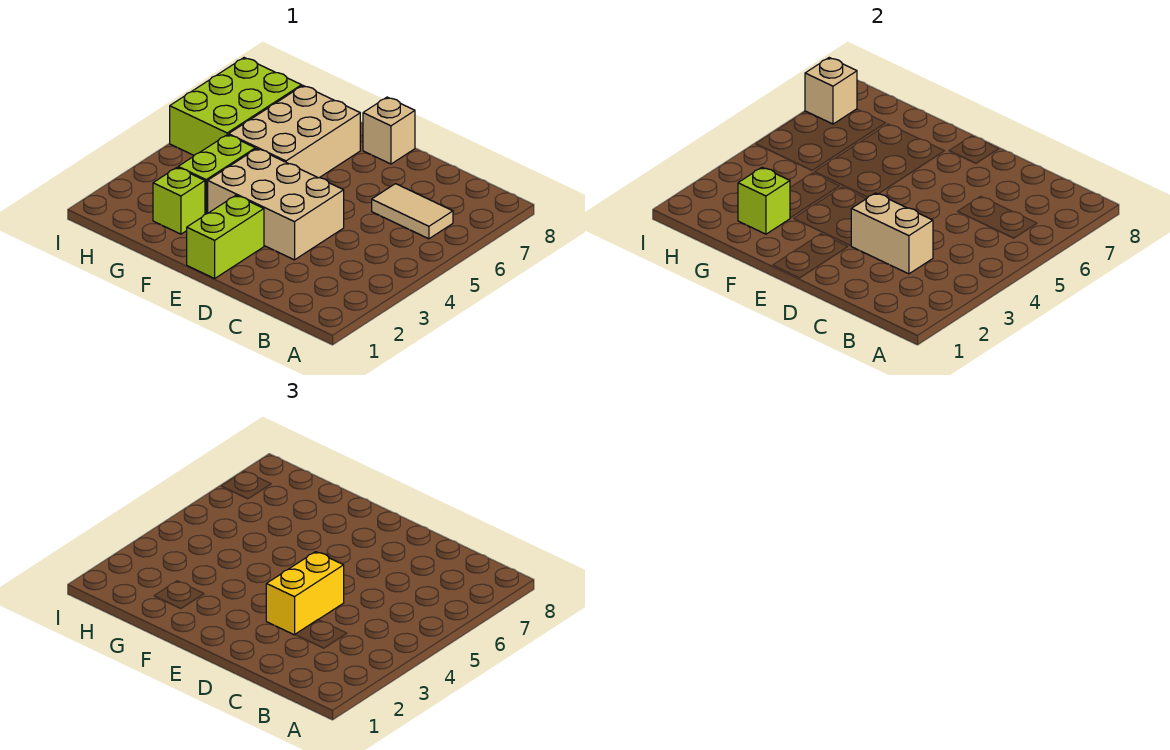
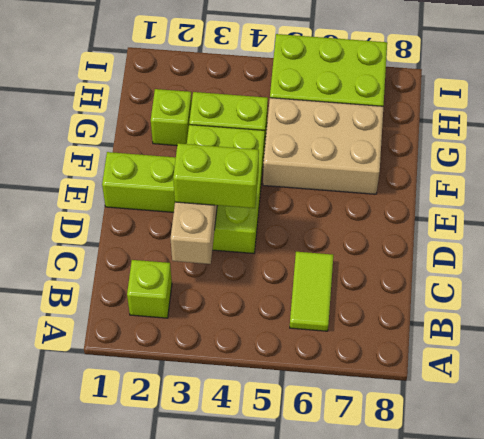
tan tile B6:C6 level 1 -> lime tile B6:C6 level 1
tan brick D3:F4 level 1 -> lime brick D3:F4 level 1
yellow brick D3:D4 level 3 -> lime brick D3:D4 level 3
tan brick E8 level 1 -> none
lime brick G2 level 2 -> lime brick B2 level 1
tan brick I7 level 2 -> none

